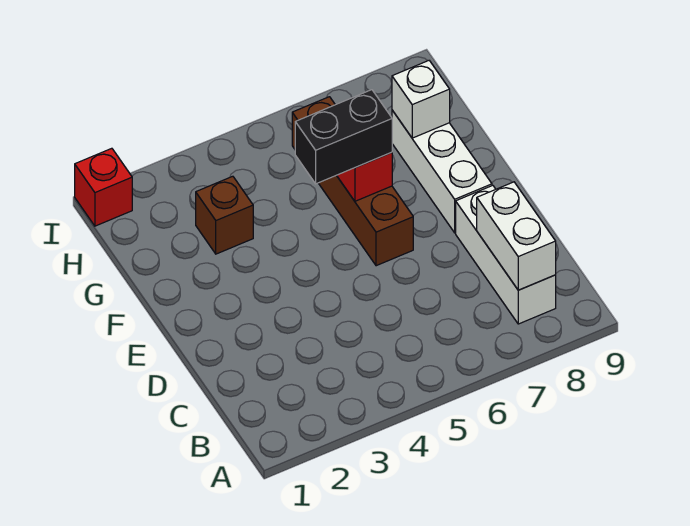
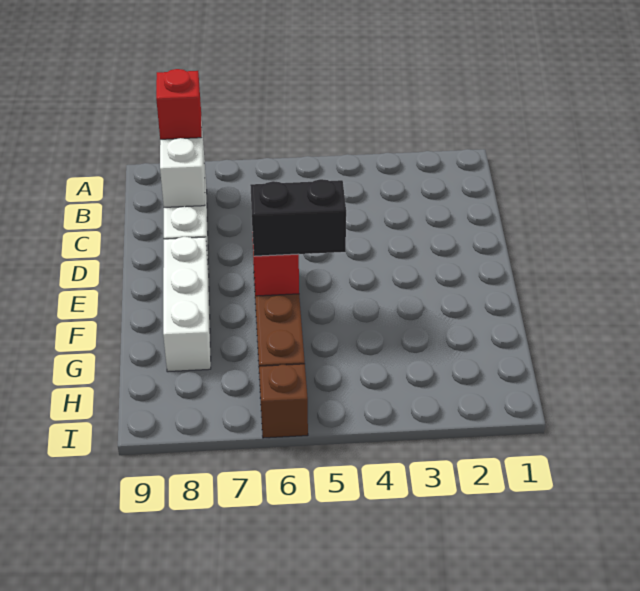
brown brick G3 level 1 -> brown brick I6 level 1
white brick G8 level 2 -> none
red brick I1 level 1 -> red brick B8 level 3

